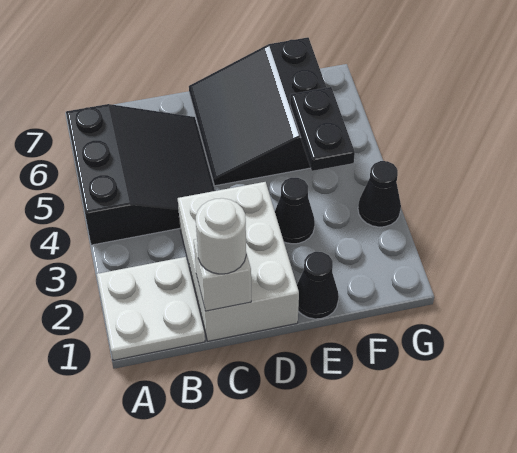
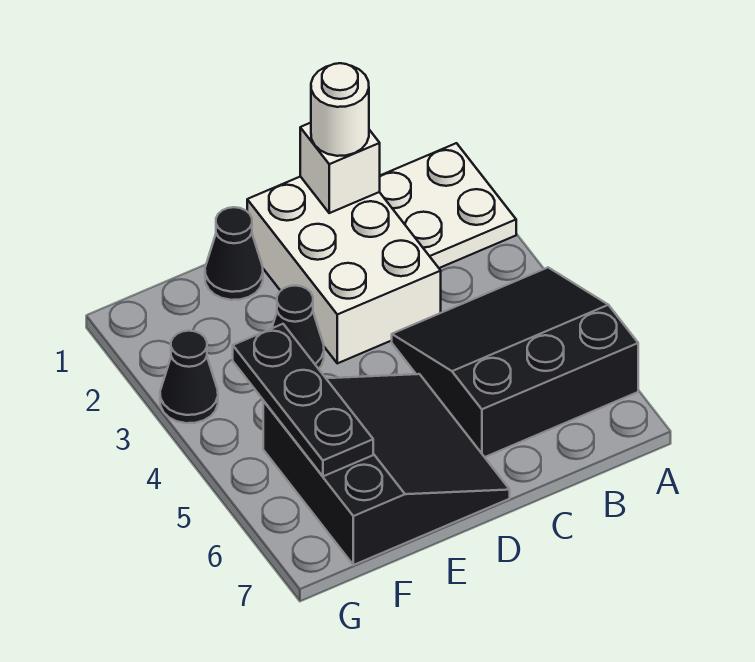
black slope A4:C6 level 1 top A -> black slope A4:C6 level 1 top 6
black plate F4:F5 level 2 -> black plate F4:F6 level 2

